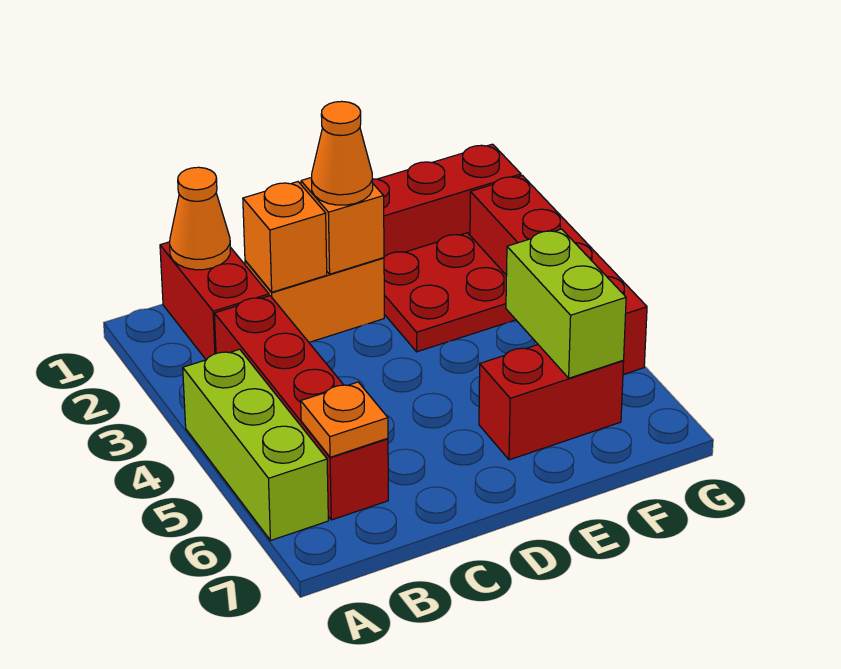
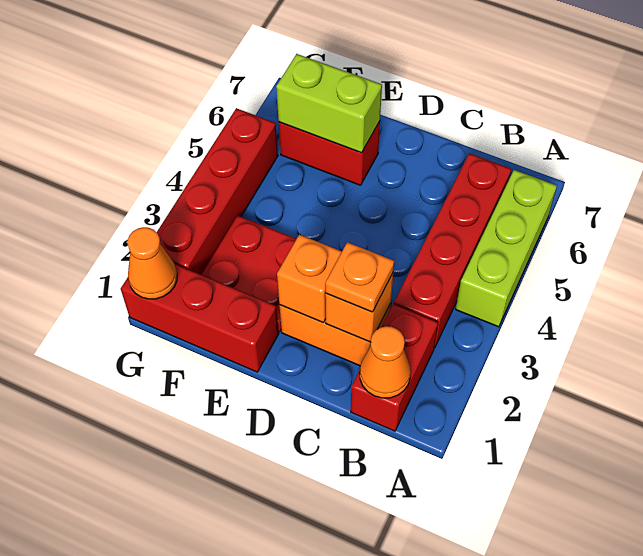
orange plate B6 level 2 -> orange plate C2 level 3
orange cone D2 level 3 -> orange cone G1 level 2
lime brick F5:F6 level 2 -> lime brick E6:F6 level 2

